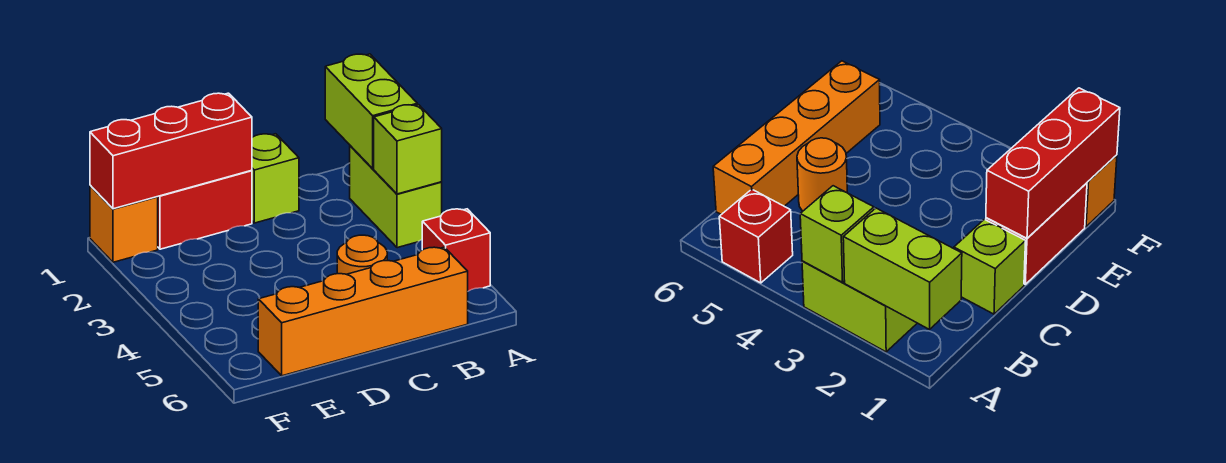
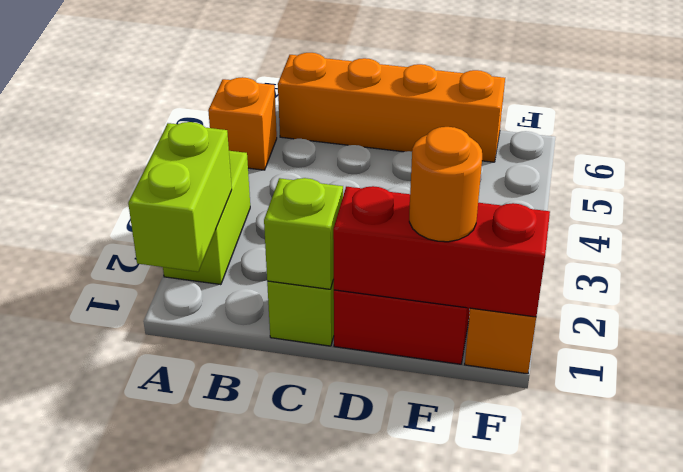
lime brick A3 level 2 -> lime brick C1 level 2
red brick A5 level 1 -> orange brick A5 level 1
orange round brick C5 level 1 -> orange round brick E1 level 3

